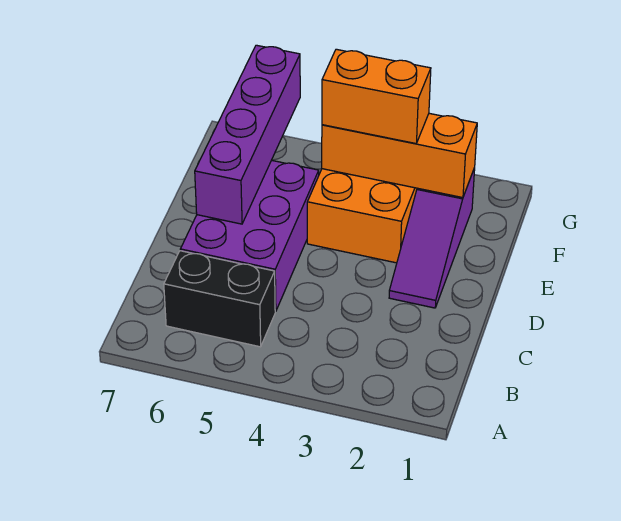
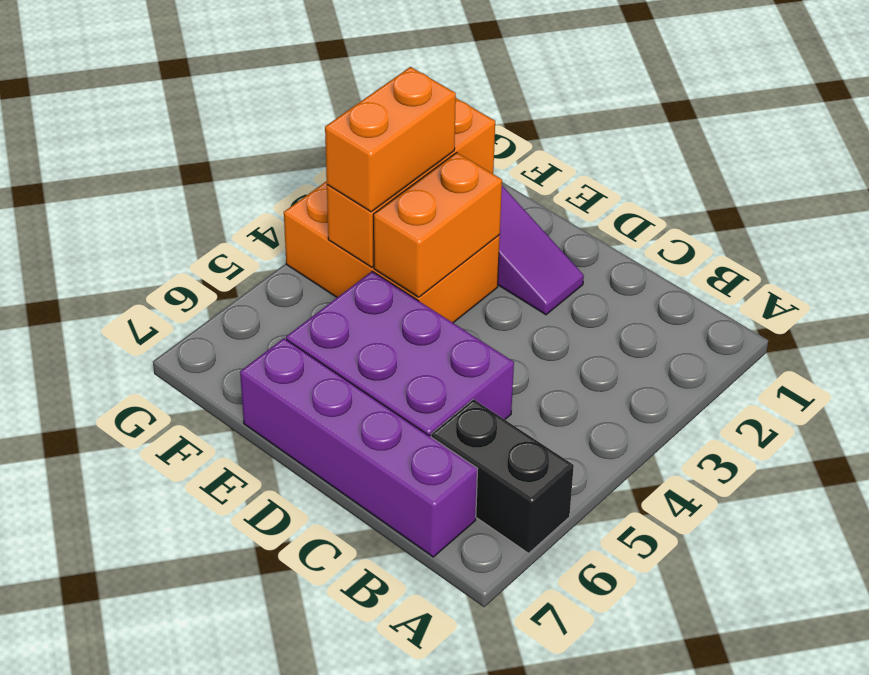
black brick B5:B6 level 1 -> black brick A6:B6 level 1
purple brick D6:G6 level 2 -> purple brick B7:E7 level 1
none -> orange brick E3:E4 level 2

